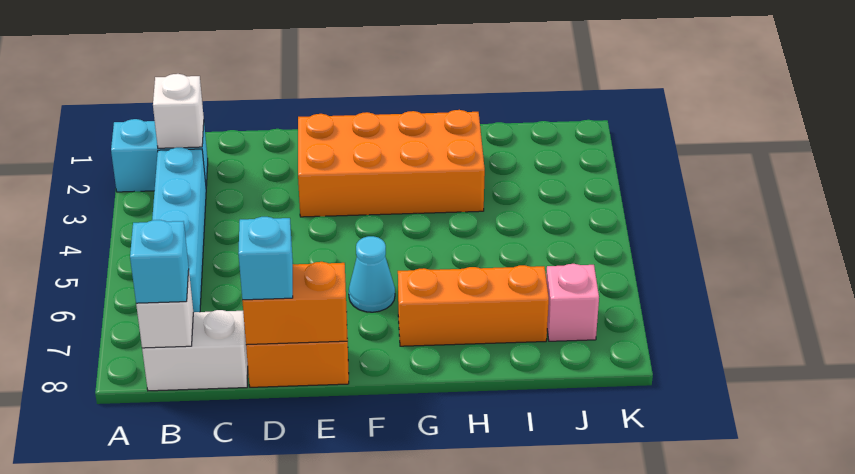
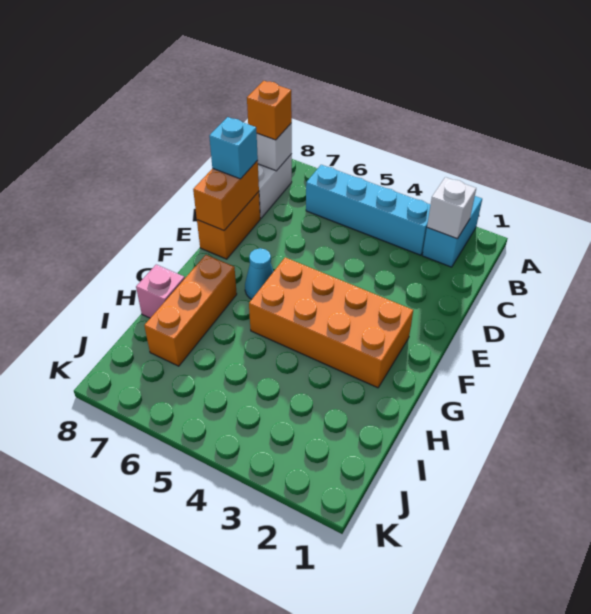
cyan brick B8 level 3 -> orange brick B8 level 3
orange brick E2:H3 level 1 -> orange brick F2:G5 level 1
pink brick J7 level 1 -> pink brick H8 level 1

